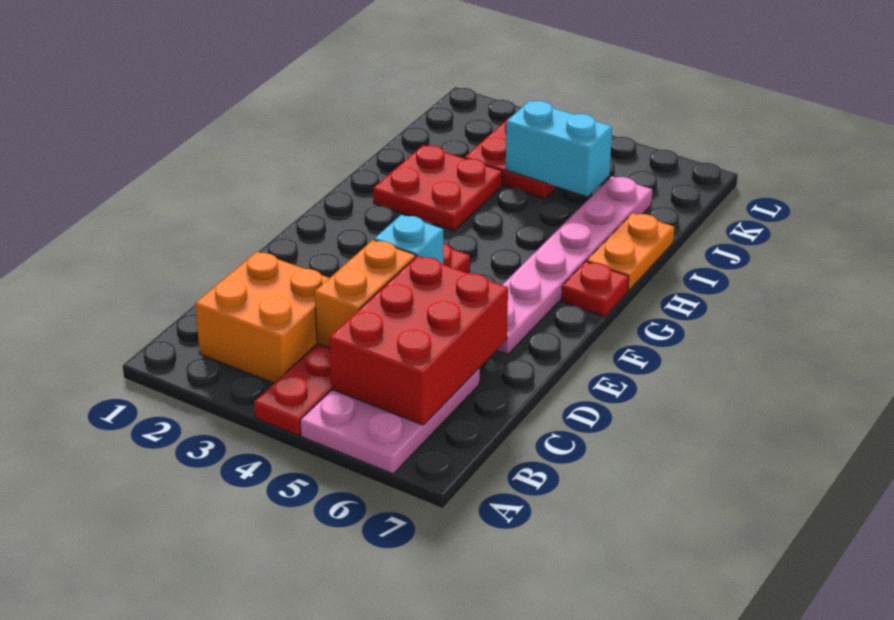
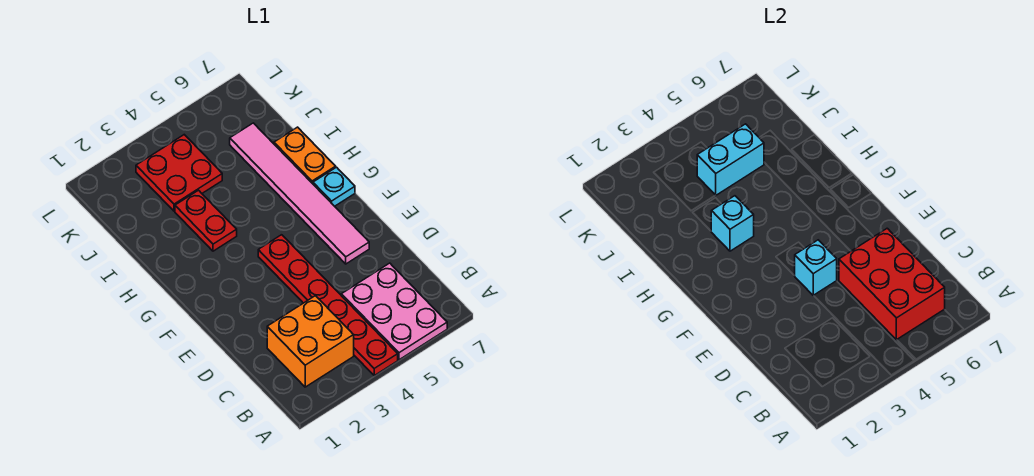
orange brick C4:D4 level 2 -> none
pink plate E6:J6 level 1 -> pink tile E6:J6 level 1
red plate G7 level 1 -> cyan plate G7 level 1
red plate H2:I3 level 1 -> red plate H3:I3 level 1
none -> cyan brick H3 level 2

